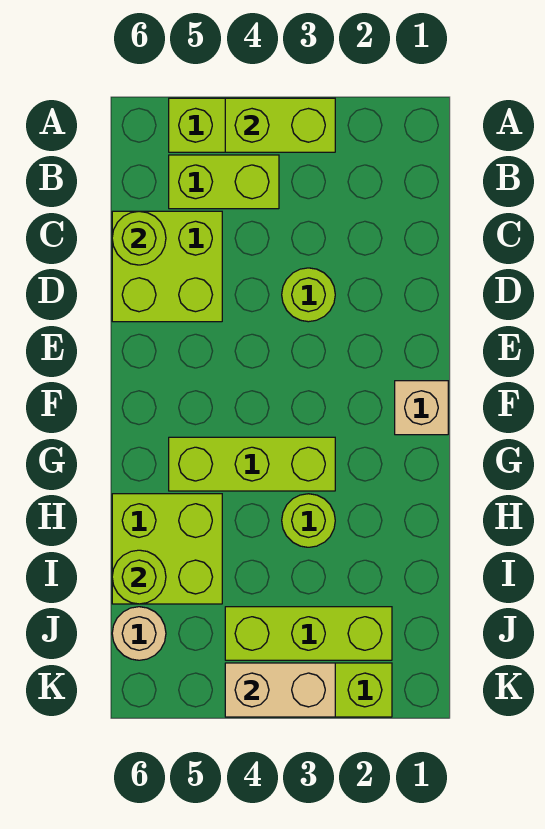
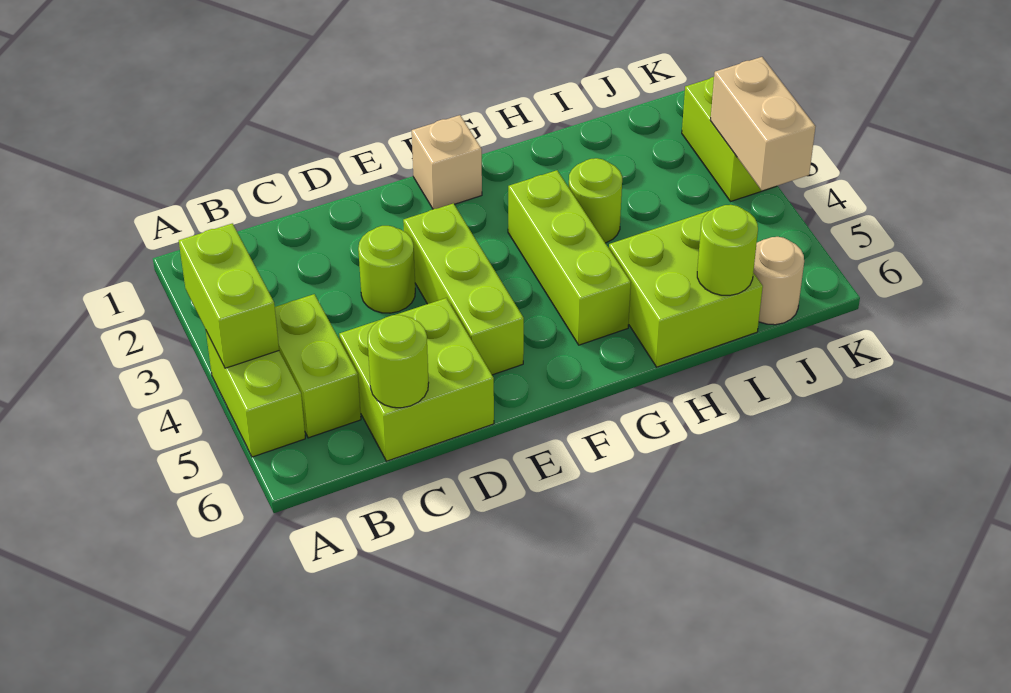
lime brick J2:J4 level 1 -> lime brick E3:E5 level 1

